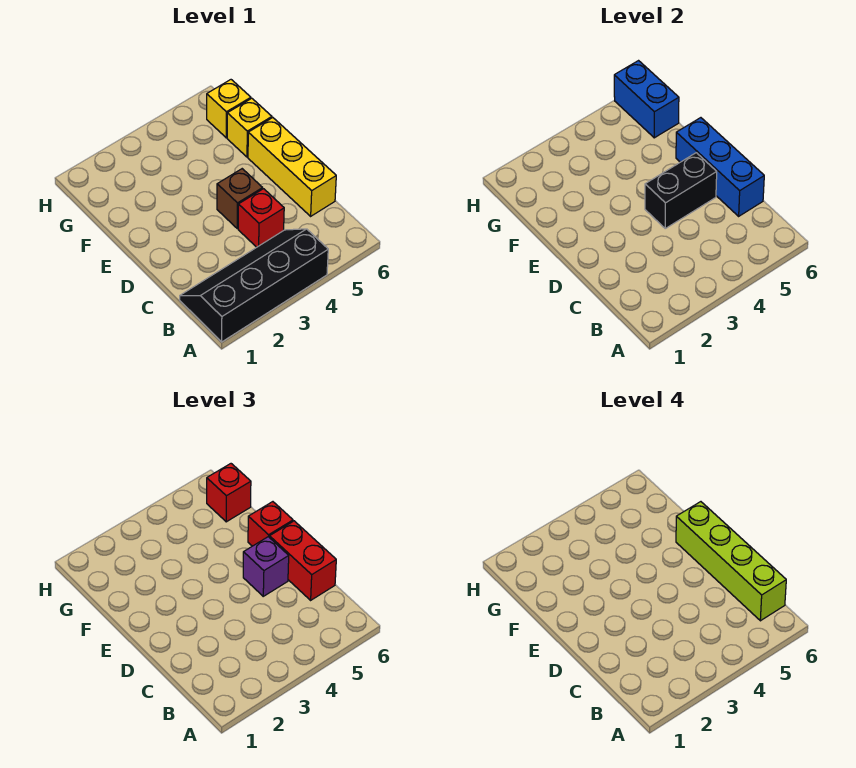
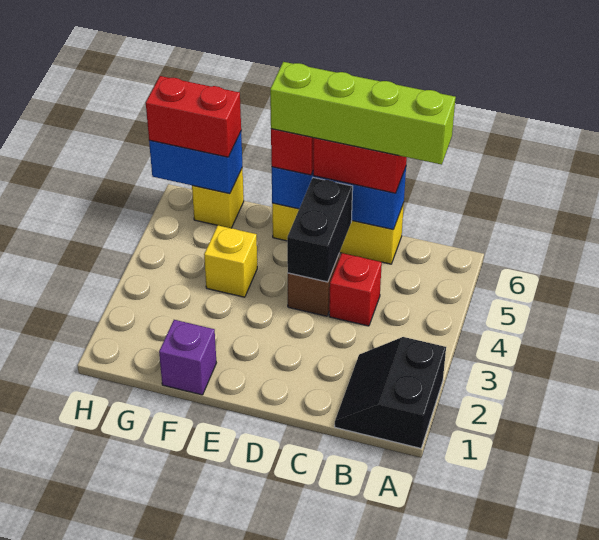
black slope A1:B4 level 1 top A -> black slope A1:B2 level 1 top A
purple brick D5 level 3 -> purple brick F1 level 1
yellow brick F6 level 1 -> yellow brick F4 level 1
red brick G6 level 3 -> red brick G6:H6 level 3

